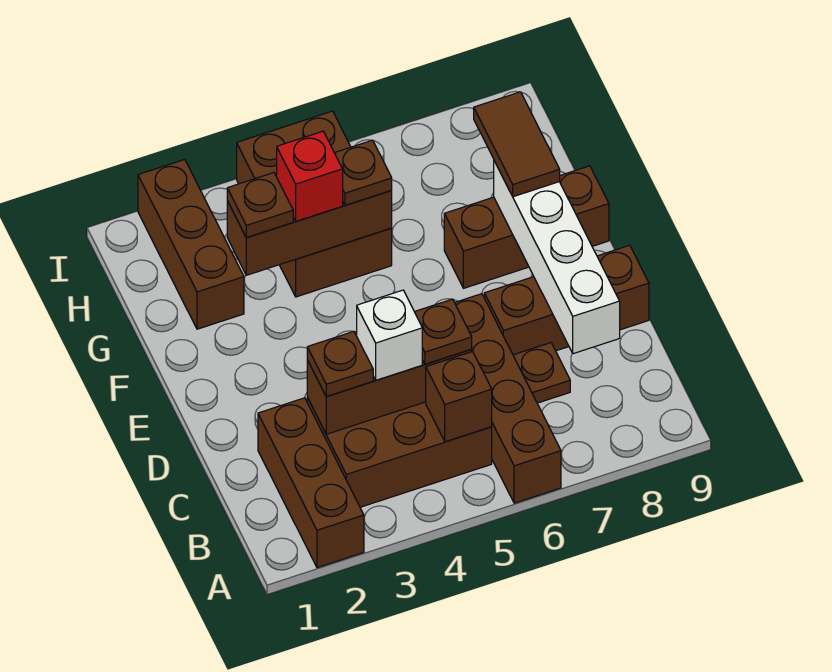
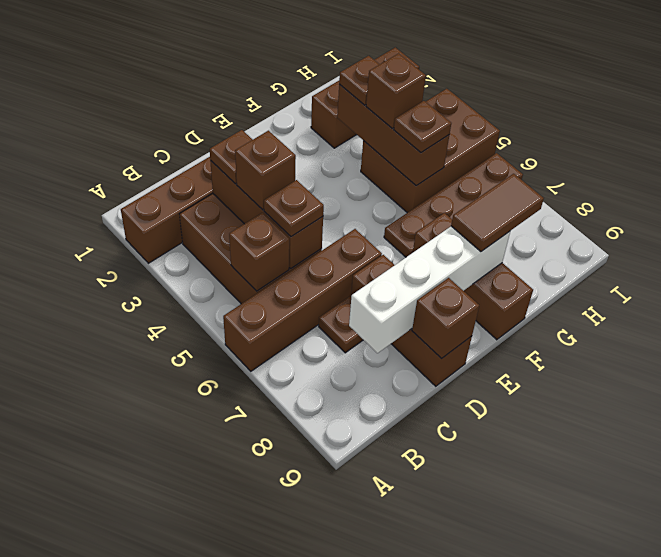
white brick C4 level 3 -> brown brick C4 level 3
none -> brown brick D9 level 2
none -> brown plate F6:I6 level 1
red brick G4 level 3 -> brown brick G4 level 3

